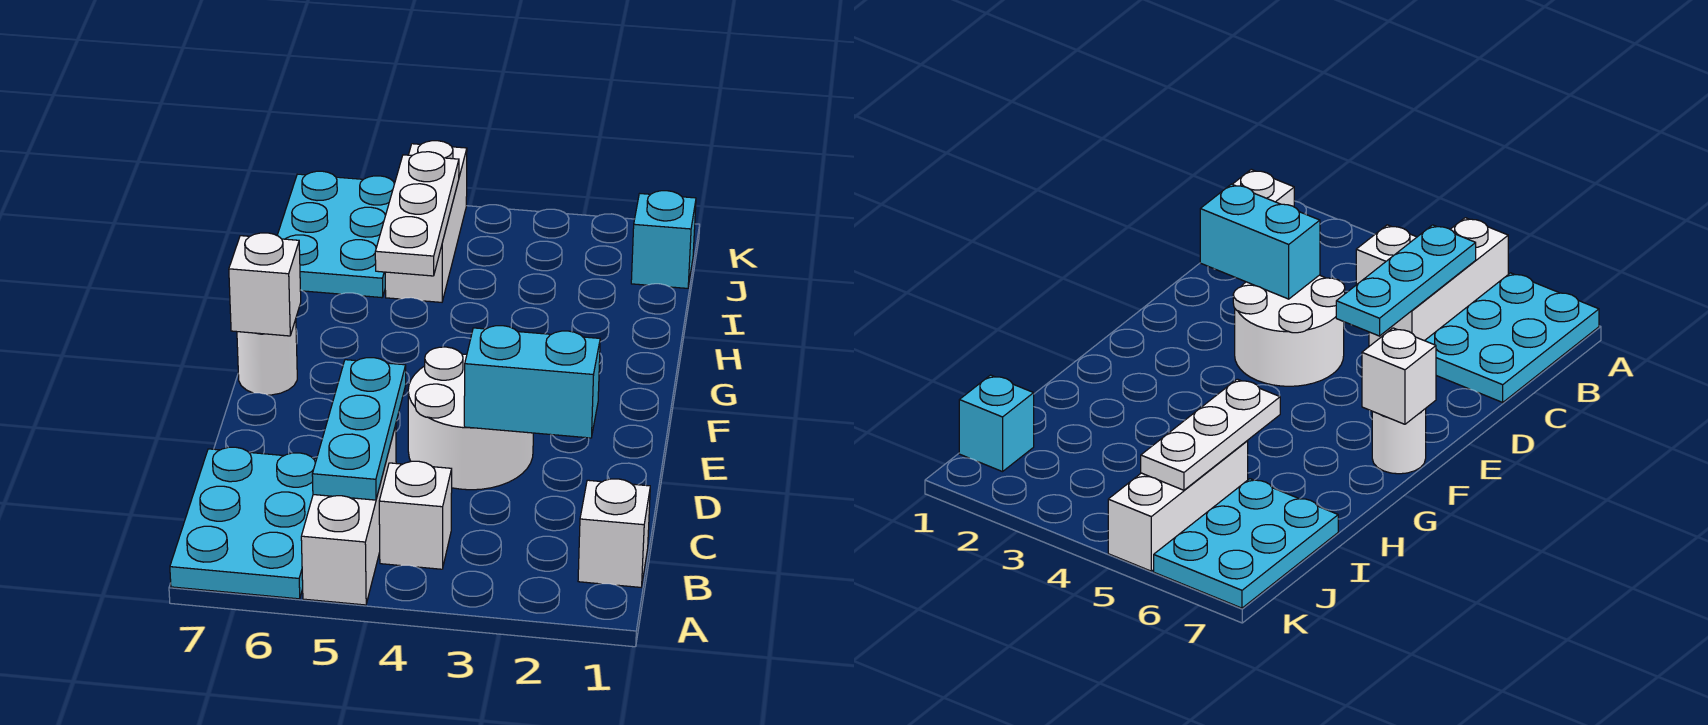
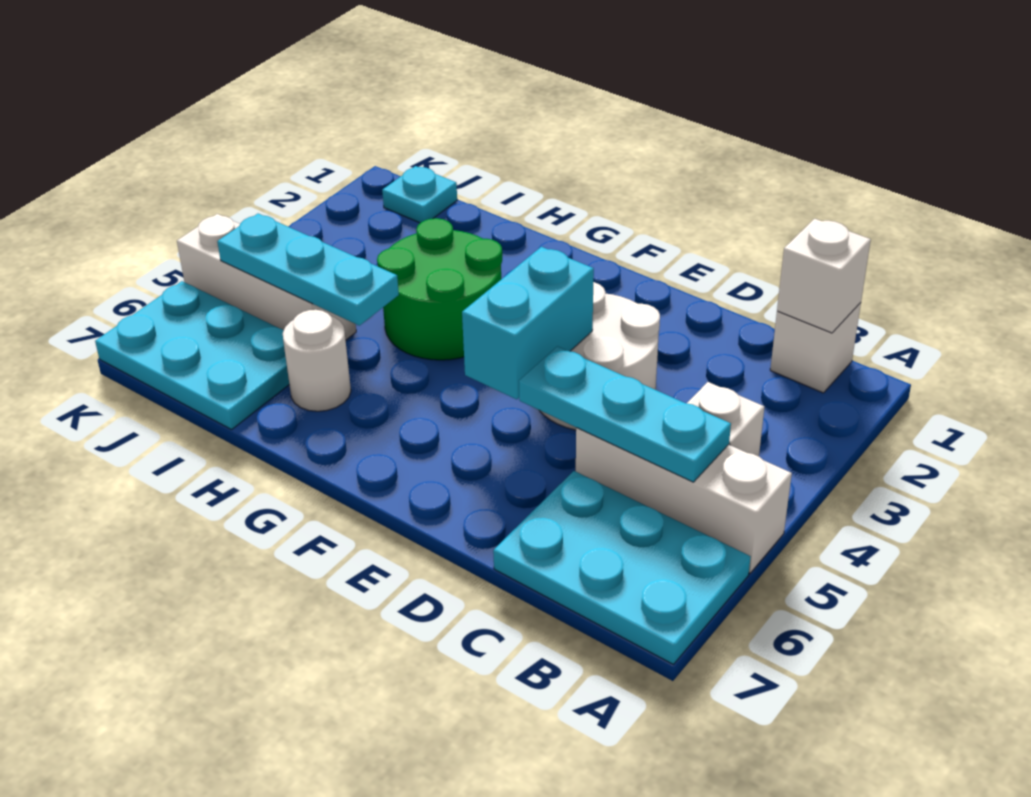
cyan brick D2:D3 level 2 -> cyan brick E4:E5 level 2
white round brick F7 level 1 -> white round brick H6 level 1
white brick F7 level 2 -> white brick B1 level 2
none -> green round brick G3:H4 level 1
white plate H5:J5 level 2 -> cyan plate H5:J5 level 2
cyan brick J1 level 1 -> cyan plate J1 level 1

